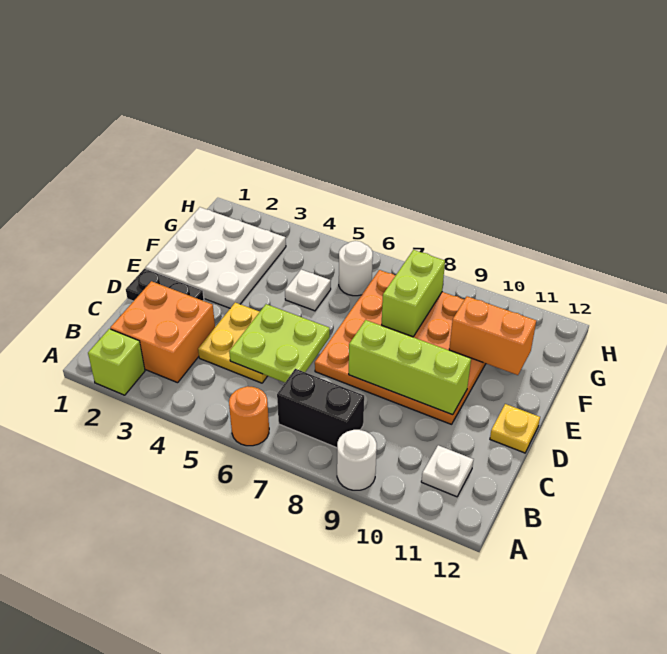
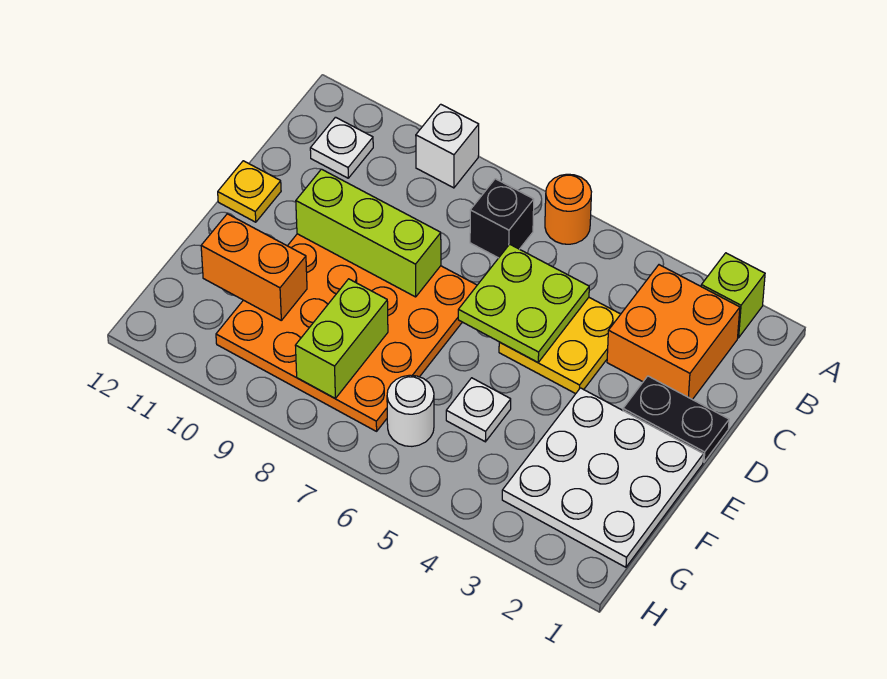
white round brick A9 level 1 -> white brick A9 level 1
black brick B7:B8 level 1 -> black brick B7 level 1

